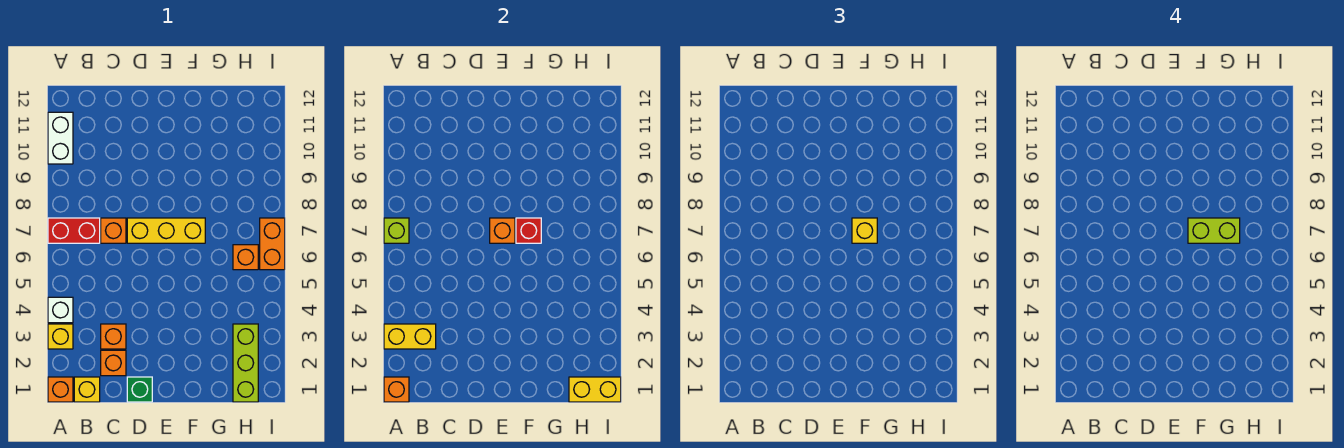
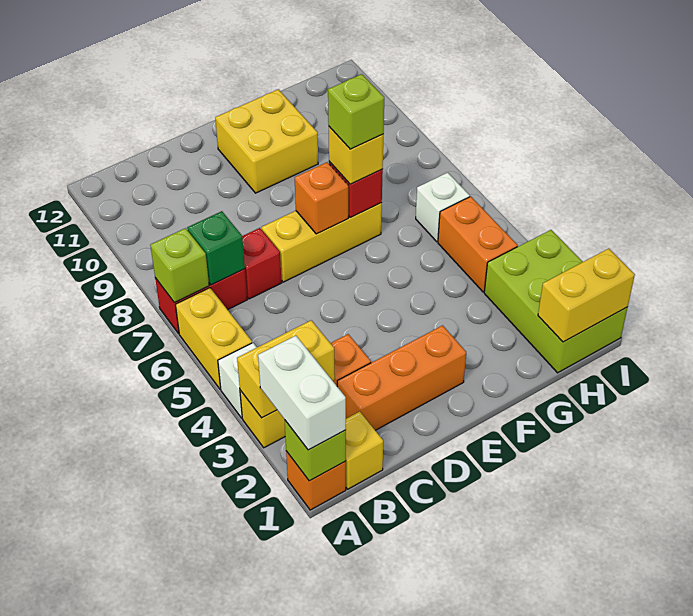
orange brick A1 level 2 -> lime brick A1 level 2
none -> yellow brick A5:A6 level 1
white brick A10:A11 level 1 -> white brick A1:A2 level 3
orange brick C2 level 1 -> orange brick C2:E2 level 1
orange brick C7 level 1 -> red brick C7 level 1
green brick D1 level 1 -> green brick B7 level 2
none -> yellow brick E10:F11 level 1
lime brick F7:G7 level 4 -> lime brick F7 level 4
lime brick H1:H3 level 1 -> lime brick H1:I3 level 1
orange brick H6 level 1 -> white brick H6 level 1
orange brick I6:I7 level 1 -> orange brick H4:H5 level 1

